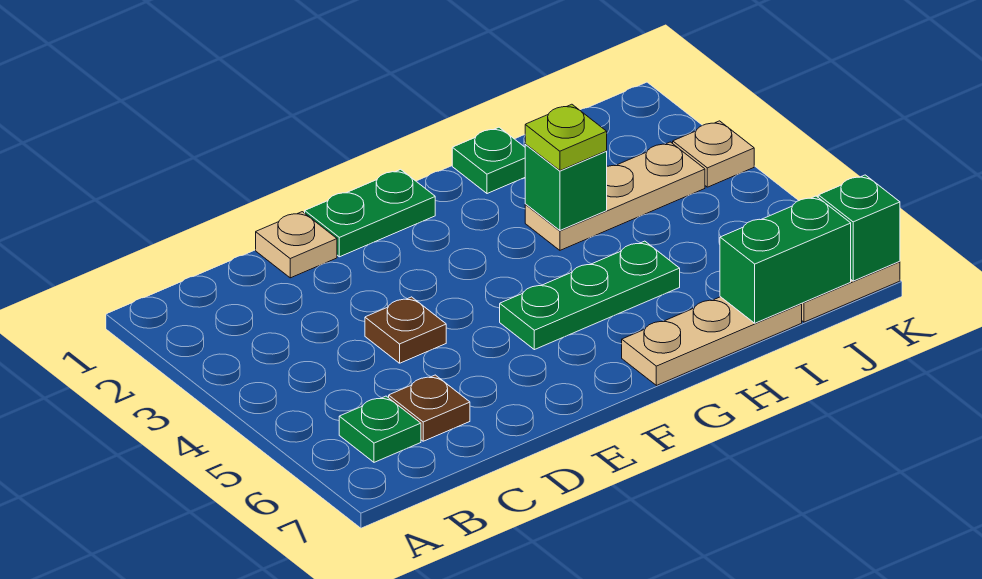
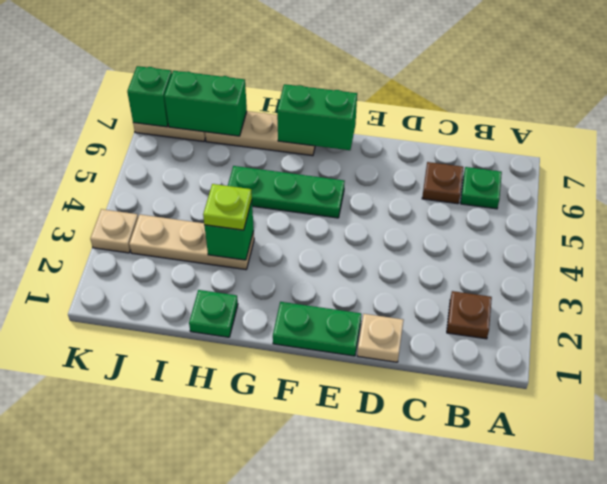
brown plate D4 level 1 -> brown plate B2 level 1
none -> green brick F7:G7 level 2

